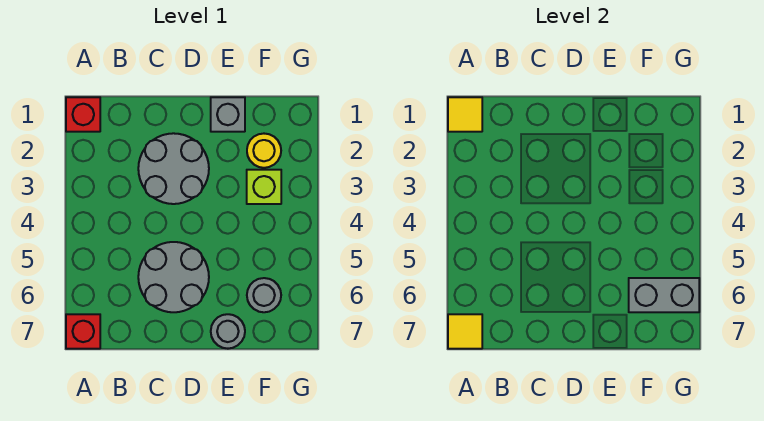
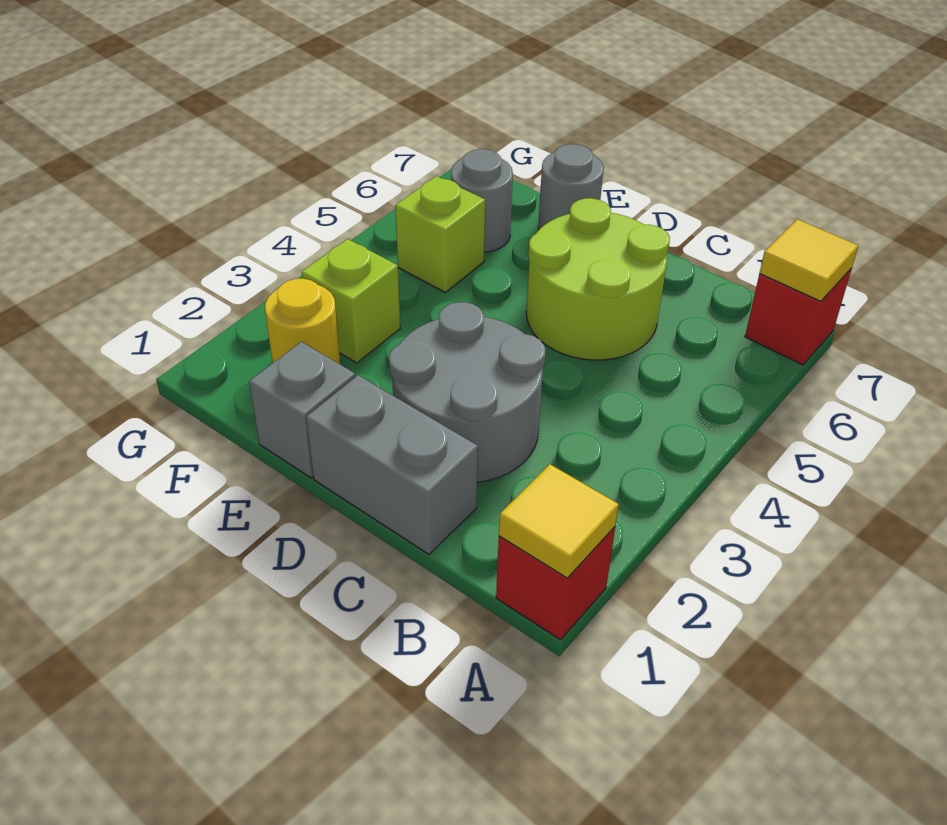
grey round brick C5:D6 level 1 -> lime round brick C5:D6 level 1
none -> lime brick F5 level 1
grey brick F6:G6 level 2 -> grey brick C1:D1 level 1

